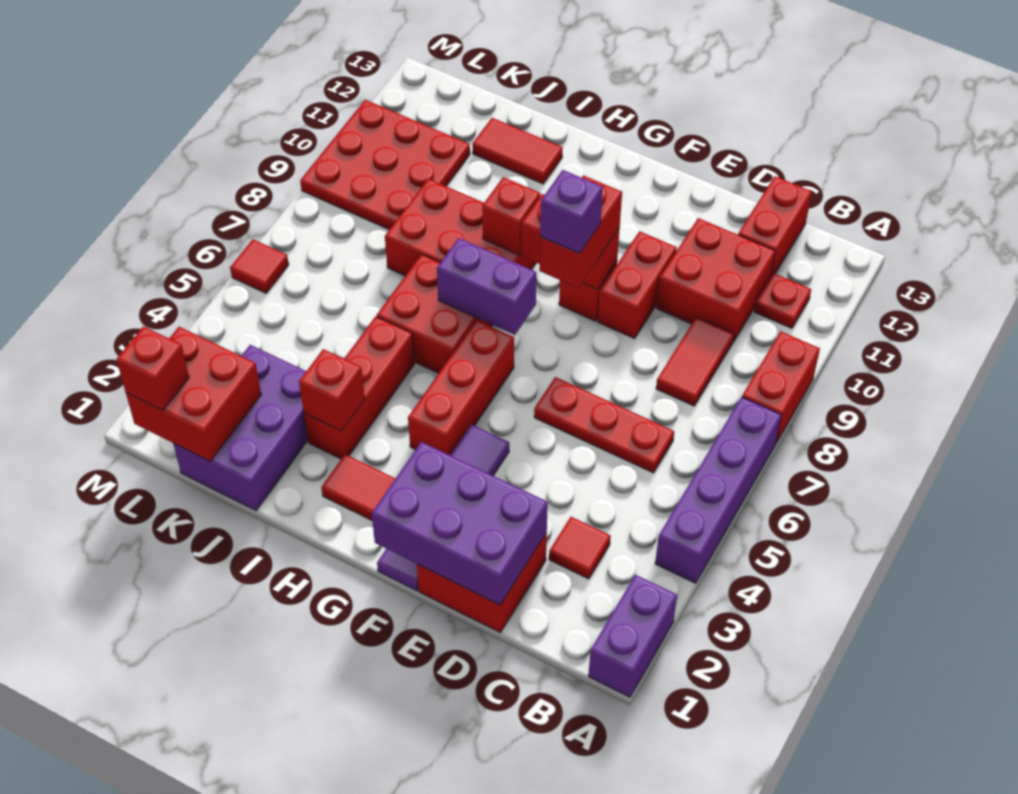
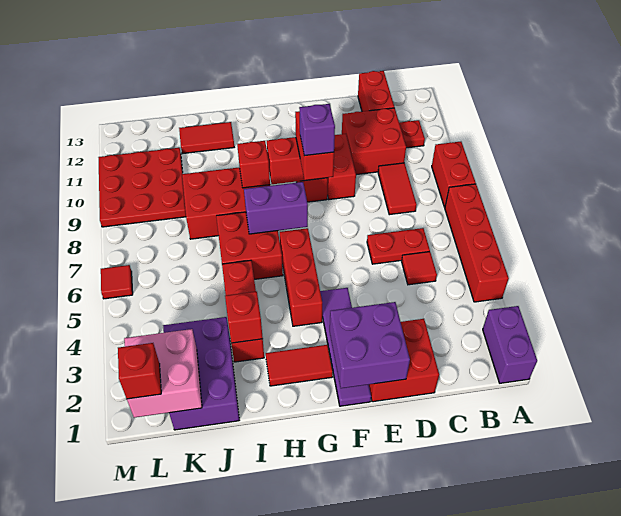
purple brick A4:A7 level 1 -> red brick A4:A7 level 1
red tile C3 level 1 -> red tile C5 level 1
red plate C6:E6 level 1 -> red plate C6:D6 level 1
purple brick D1:F2 level 2 -> purple brick E1:F2 level 2
red brick K1:L2 level 2 -> pink brick K1:L2 level 2

